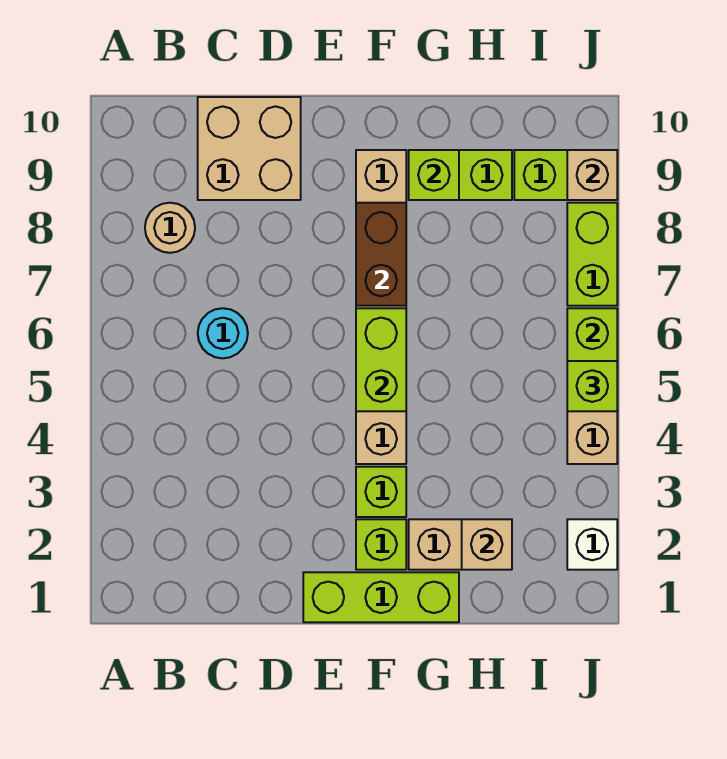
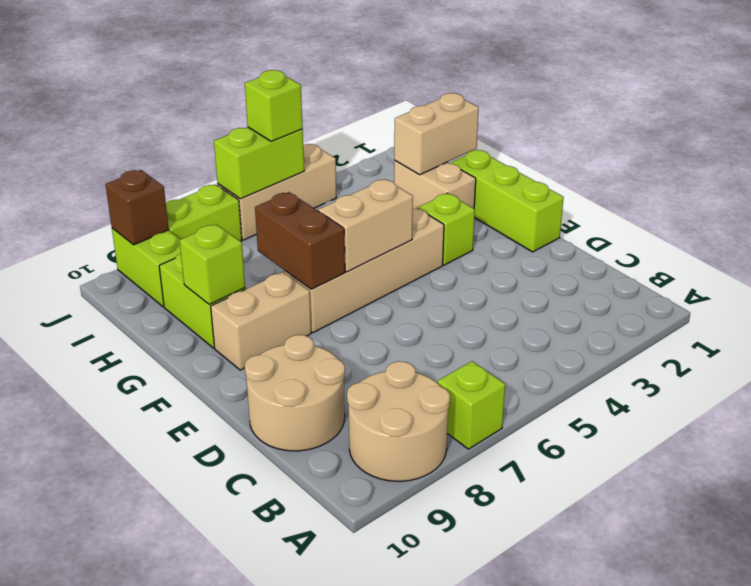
tan round brick B8 level 1 -> tan round brick A8:B9 level 1
cyan round brick C6 level 1 -> none
tan brick C9:D10 level 1 -> tan round brick C9:D10 level 1
lime brick F2 level 1 -> lime brick A7 level 1
lime brick F5:F6 level 2 -> tan brick F5:F6 level 2
brown brick F7:F8 level 2 -> brown brick F7:G7 level 2
tan brick H2 level 2 -> tan brick H1:H2 level 2
white brick J2 level 1 -> none
tan brick J9 level 2 -> brown brick J9 level 2

